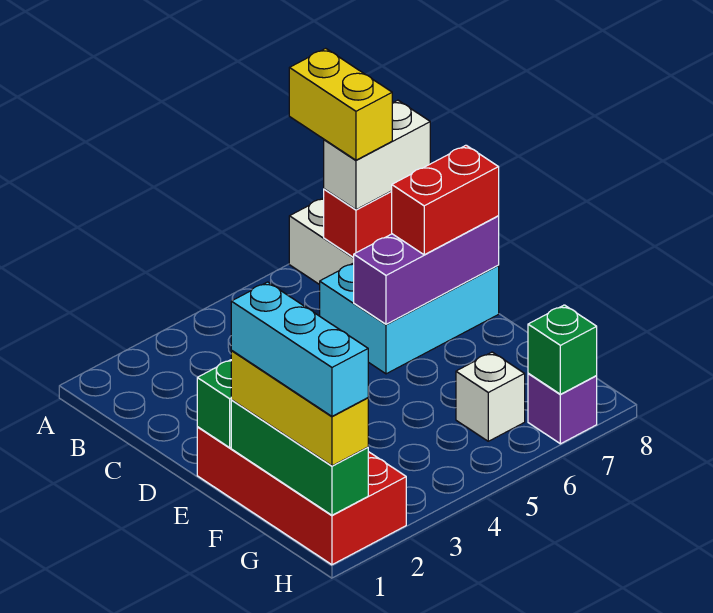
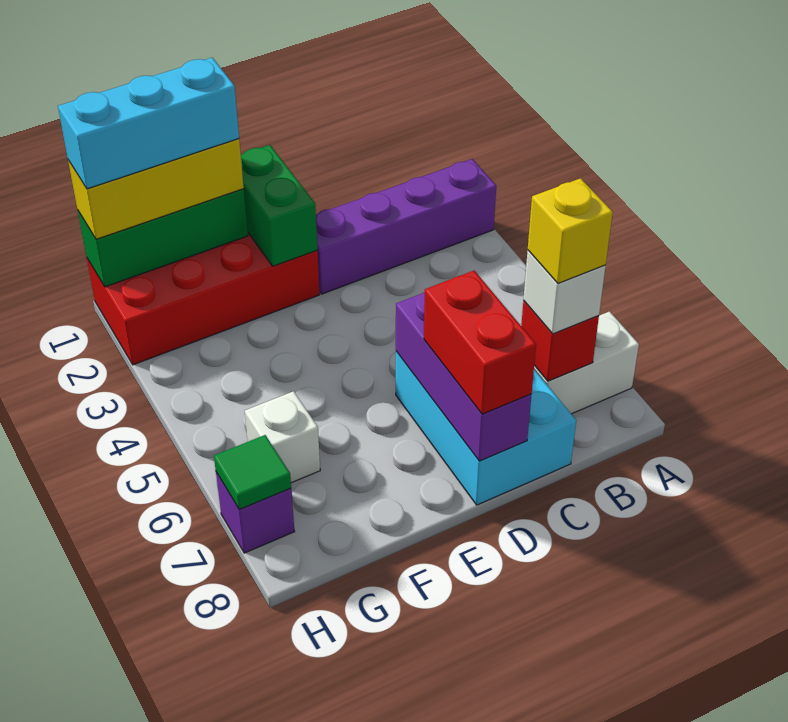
none -> purple brick A2:D2 level 1
yellow brick A7:B7 level 4 -> yellow brick B7 level 4
white brick B7:B8 level 3 -> white brick B7 level 3
green brick H7 level 2 -> green tile H7 level 2

